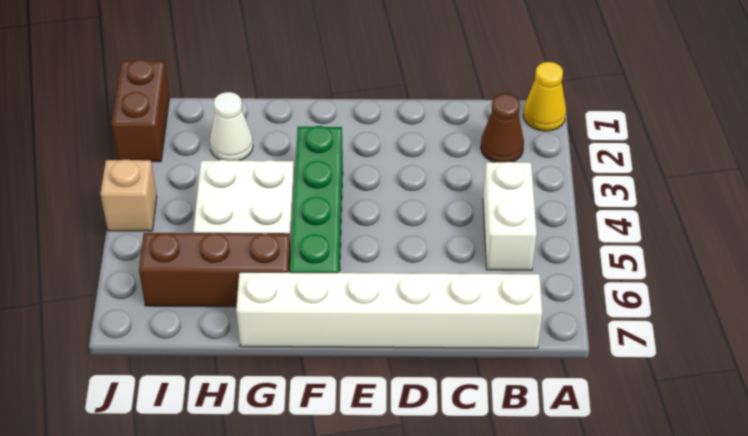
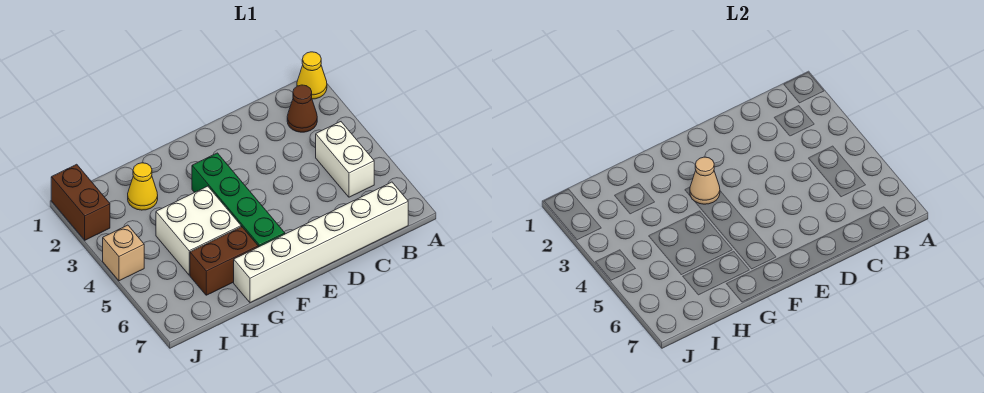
none -> tan cone F3 level 2
brown brick G6:I6 level 1 -> brown brick G6:H6 level 1
white cone H2 level 1 -> yellow cone H2 level 1

